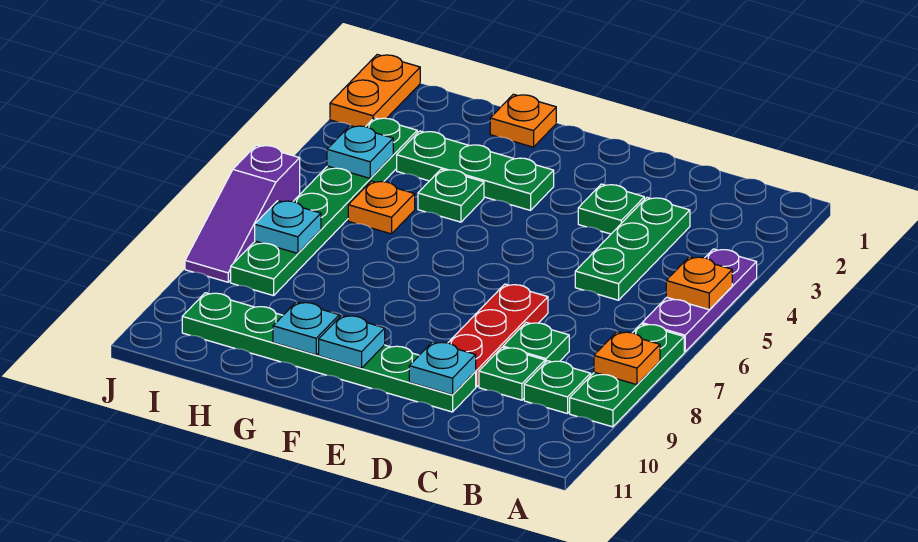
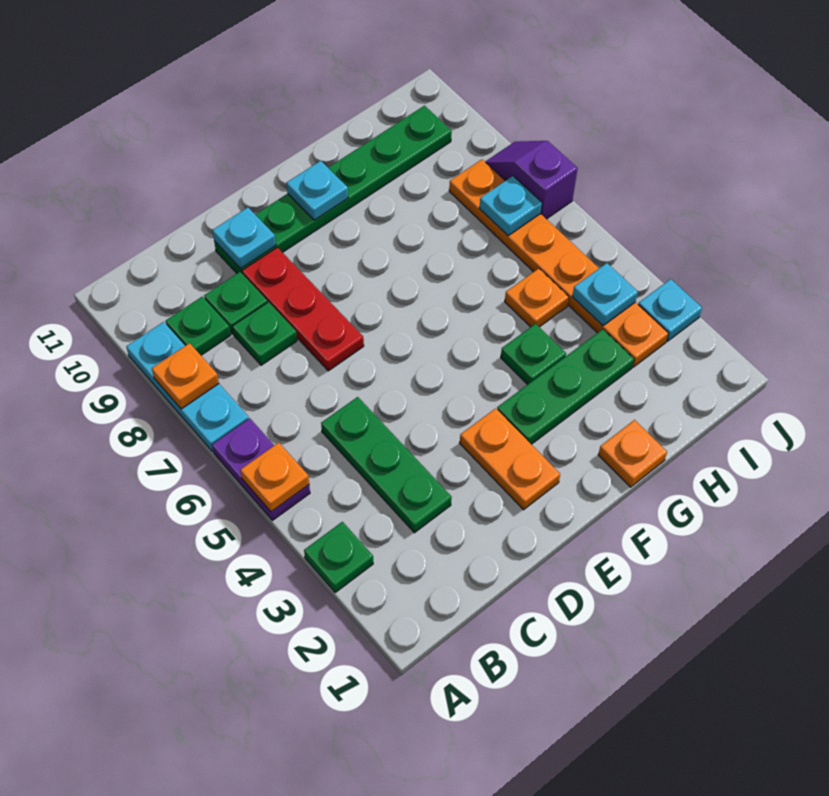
purple plate A4:A6 level 1 -> purple plate A5:A6 level 1
green plate A7:A9 level 1 -> cyan plate A7:A9 level 1
green plate D3 level 1 -> green plate A3 level 1
cyan plate G10 level 2 -> cyan plate J3 level 1
green plate I3:I8 level 1 -> orange plate I3:I8 level 1
orange plate J1:J2 level 1 -> orange plate E2:E3 level 1
purple slope J6:J8 level 1 top 6 -> purple slope J7:J8 level 1 top 7

